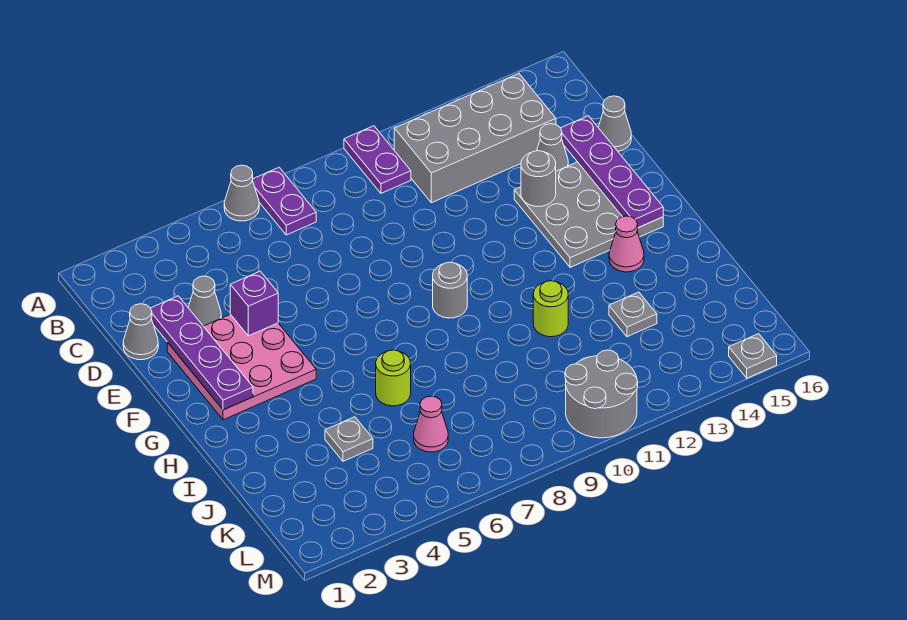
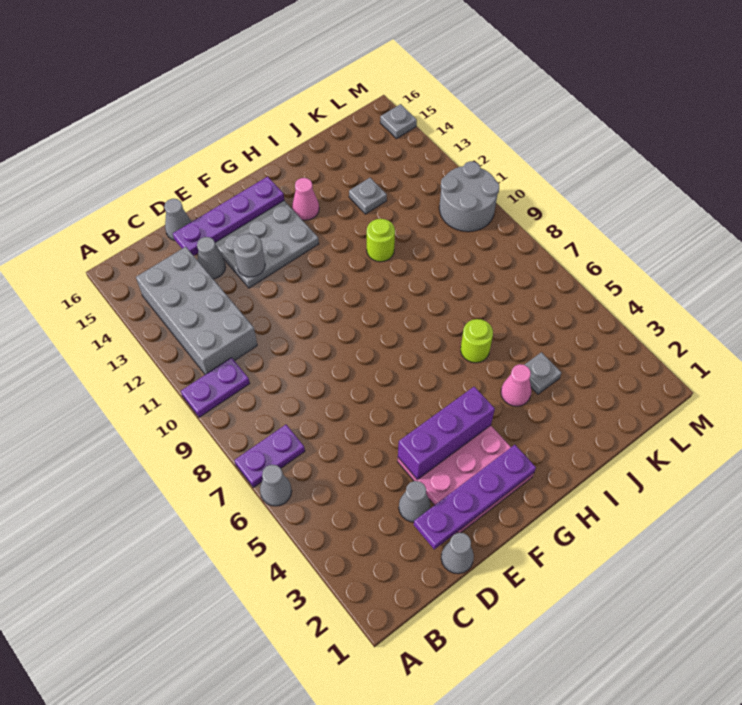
purple brick E4 level 2 -> purple brick E4:G4 level 2
grey round brick G9 level 1 -> none
pink cone K6 level 1 -> pink cone I4 level 1

